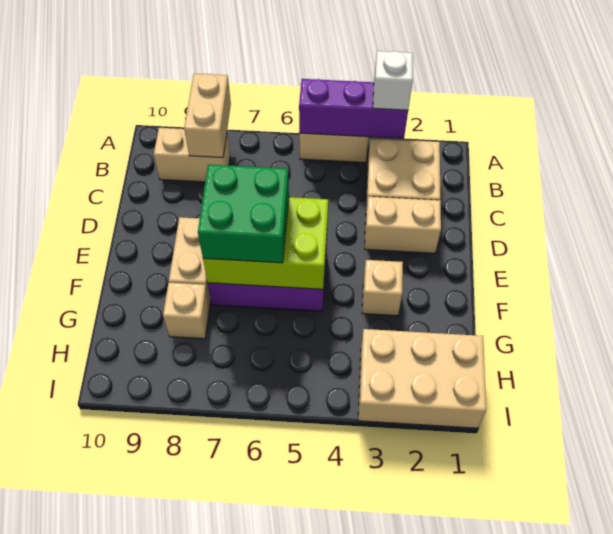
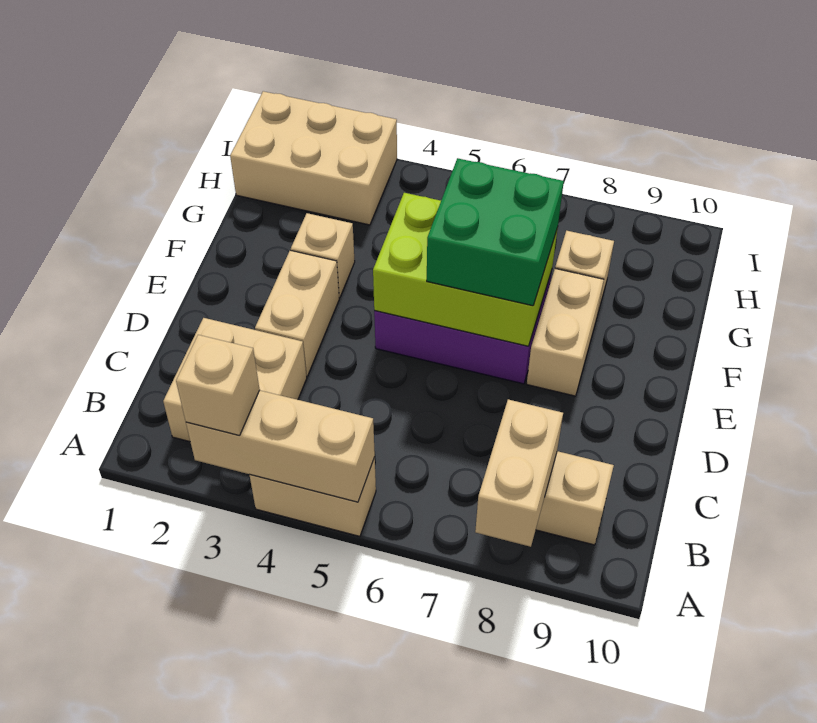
purple brick A3:A5 level 2 -> tan brick A3:A5 level 2
white brick A3 level 3 -> tan brick A3 level 3
tan brick D2:D3 level 1 -> tan brick D3:E3 level 1

